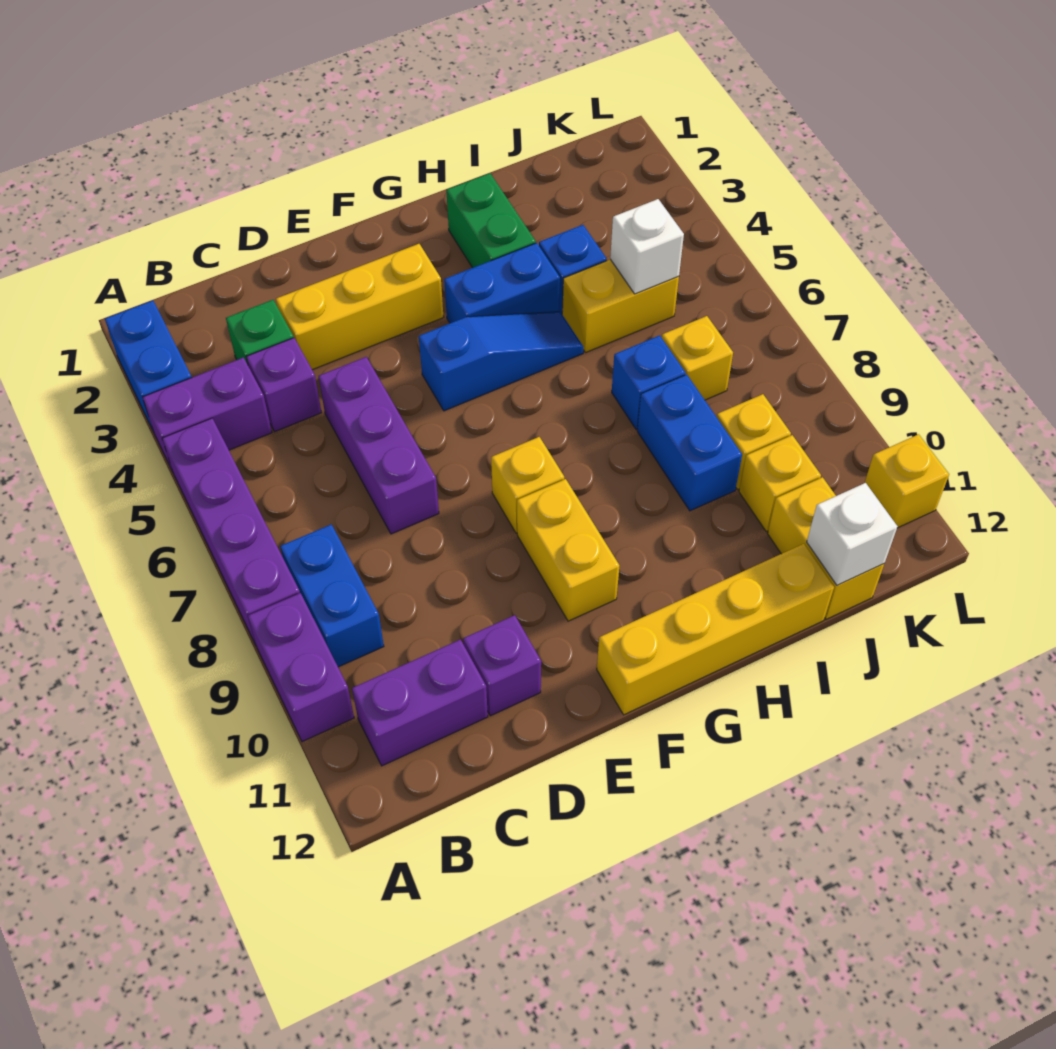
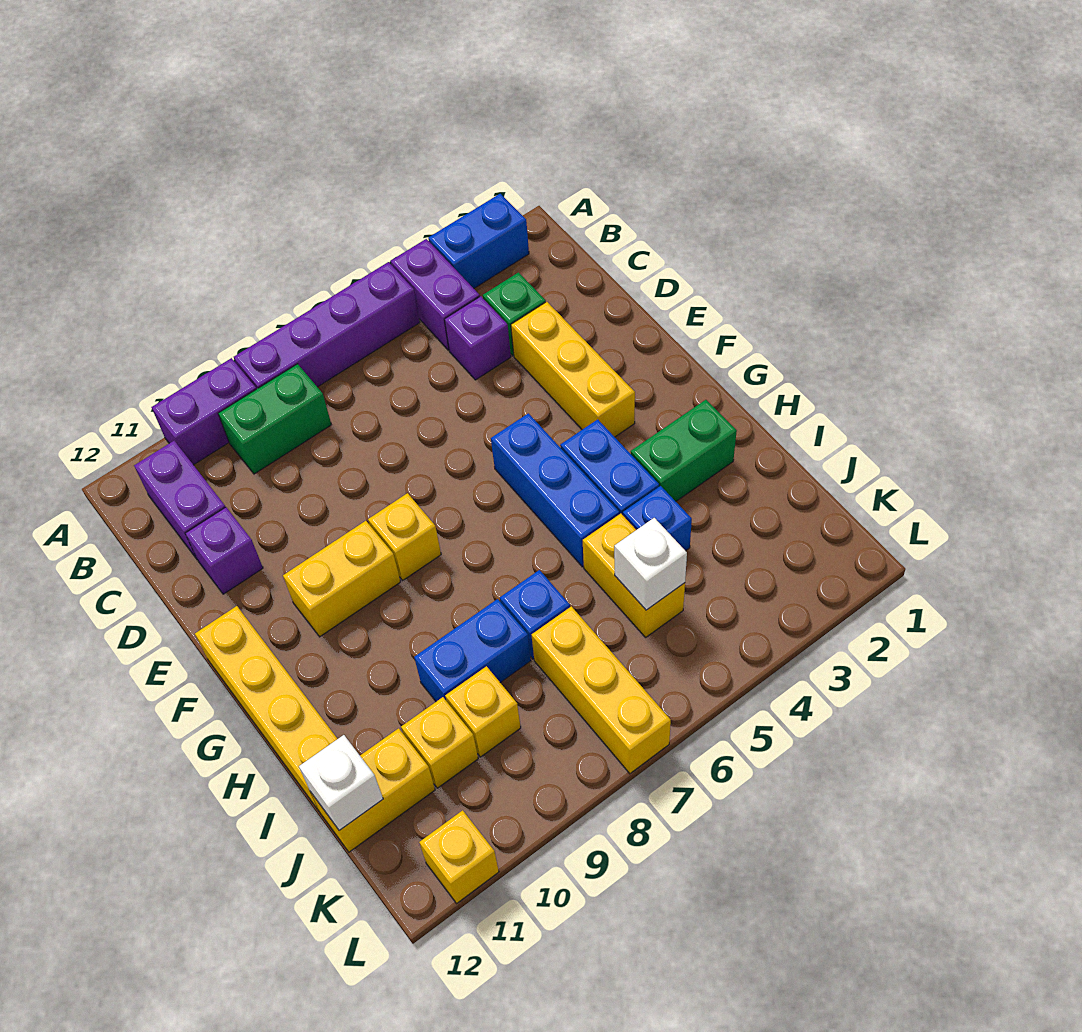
blue brick B8:B9 level 1 -> green brick B8:B9 level 1
purple brick D5:D7 level 1 -> none
blue slope F5:H5 level 1 top F -> blue brick F5:H5 level 1
yellow brick J7 level 1 -> yellow brick J7:L7 level 1

